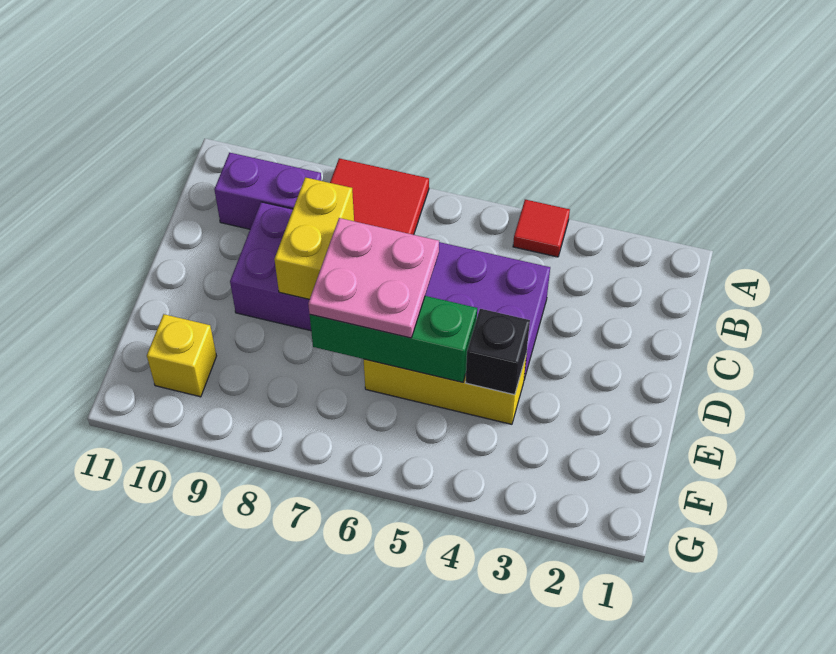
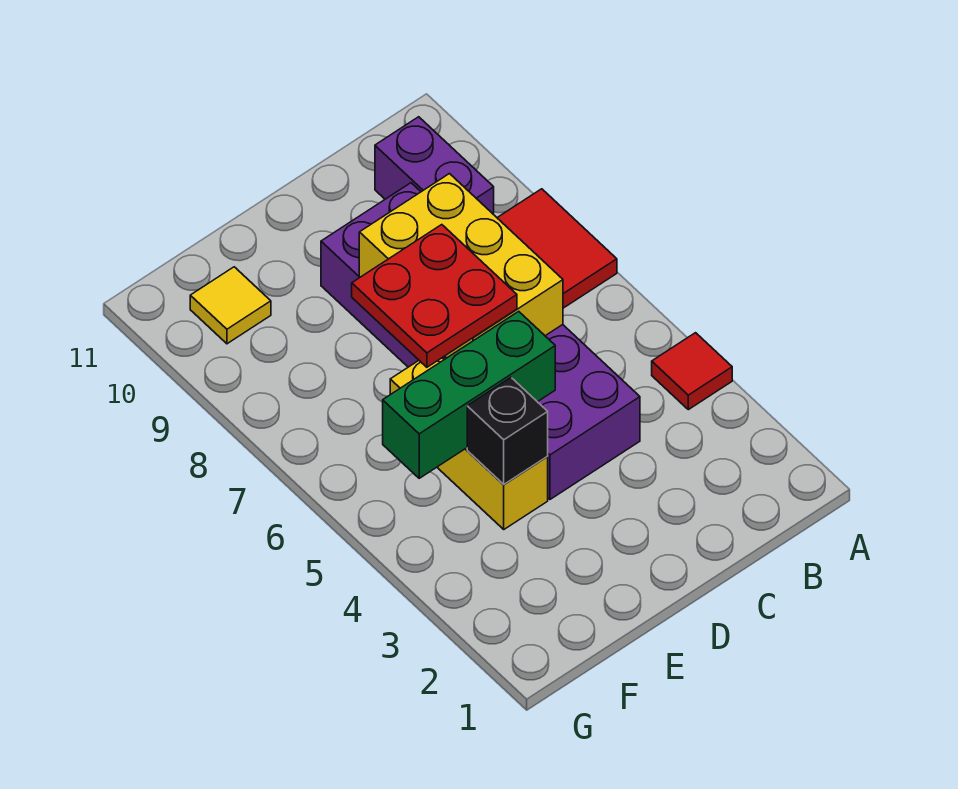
yellow brick C8:D8 level 2 -> yellow brick C6:D8 level 2
pink plate D6:E7 level 3 -> red plate D6:E7 level 3
green brick E5:E7 level 2 -> green brick D5:F5 level 2
yellow brick F10 level 1 -> yellow tile F10 level 1

